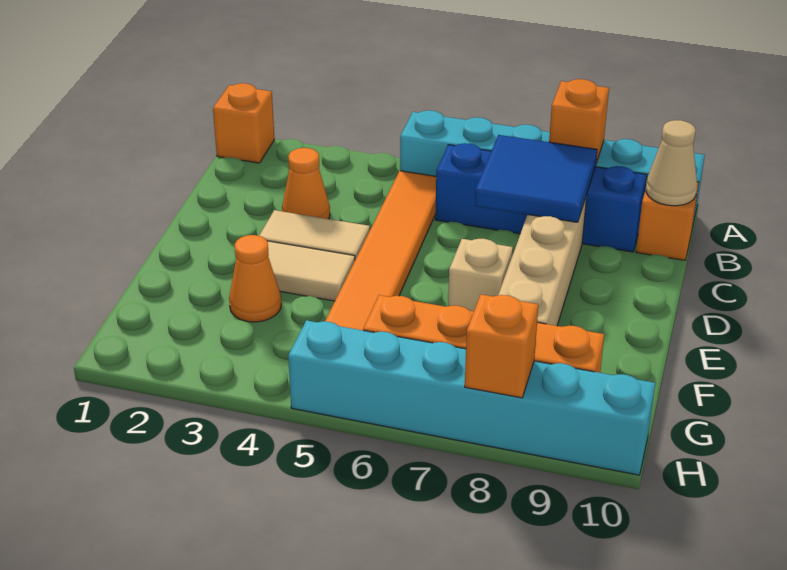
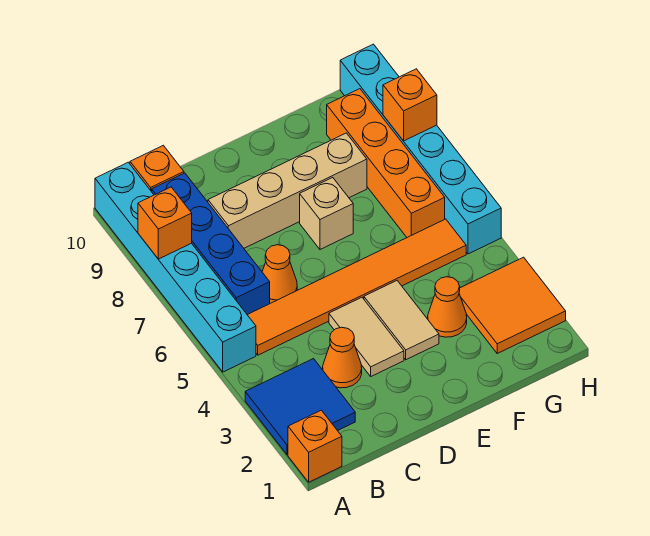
blue tile B7:C8 level 2 -> blue tile A2:B3 level 1
tan cone B10 level 2 -> none
none -> orange cone C6 level 1
none -> orange tile G2:H3 level 1

